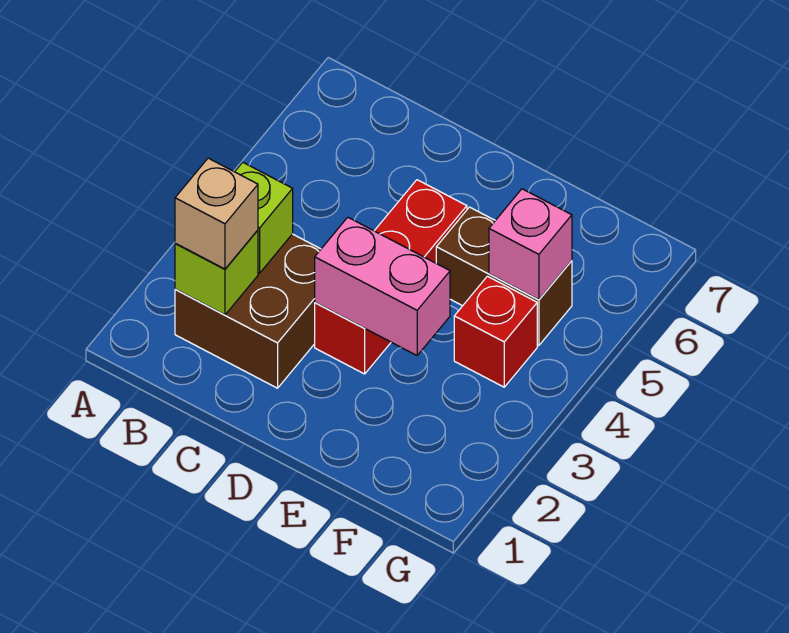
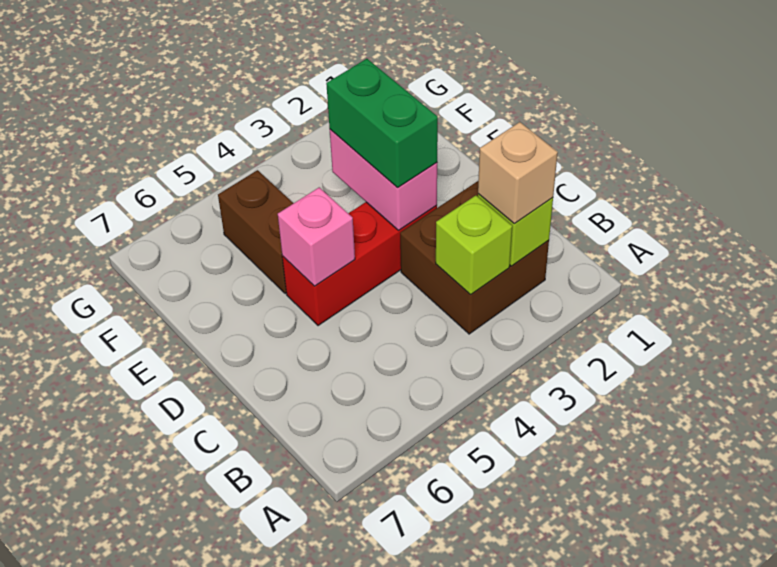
none -> green brick D3:E3 level 3
red brick F4 level 1 -> none
pink brick F5 level 2 -> pink brick D5 level 2

